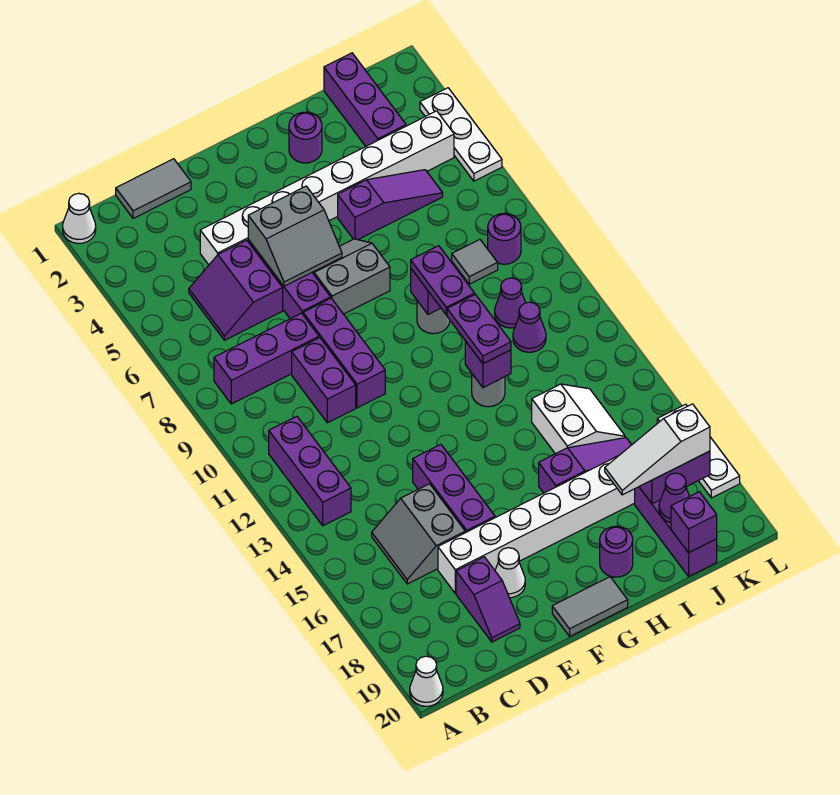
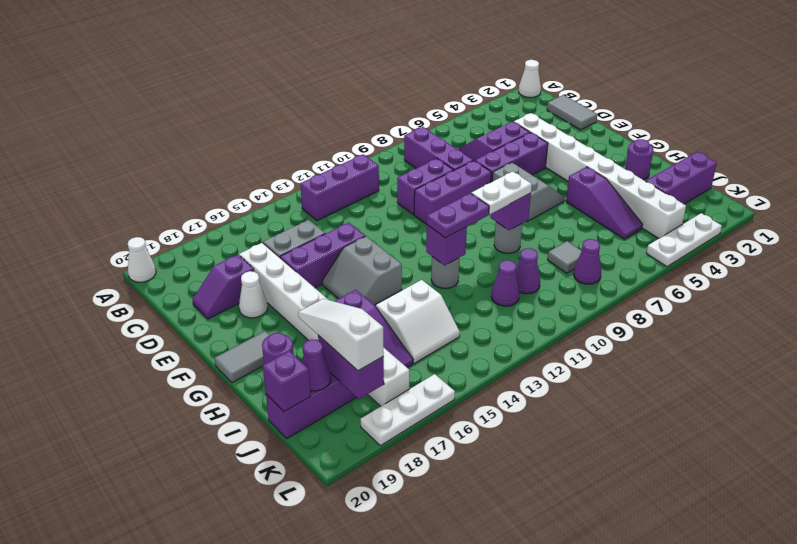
grey slope E5:F6 level 2 top 5 -> grey slope F14:G15 level 1 top 14
grey tile F20:G20 level 1 -> grey tile G19:G20 level 1
purple plate H9:H10 level 3 -> white plate H9:H10 level 3
purple round brick K8 level 1 -> purple cone K8 level 1

